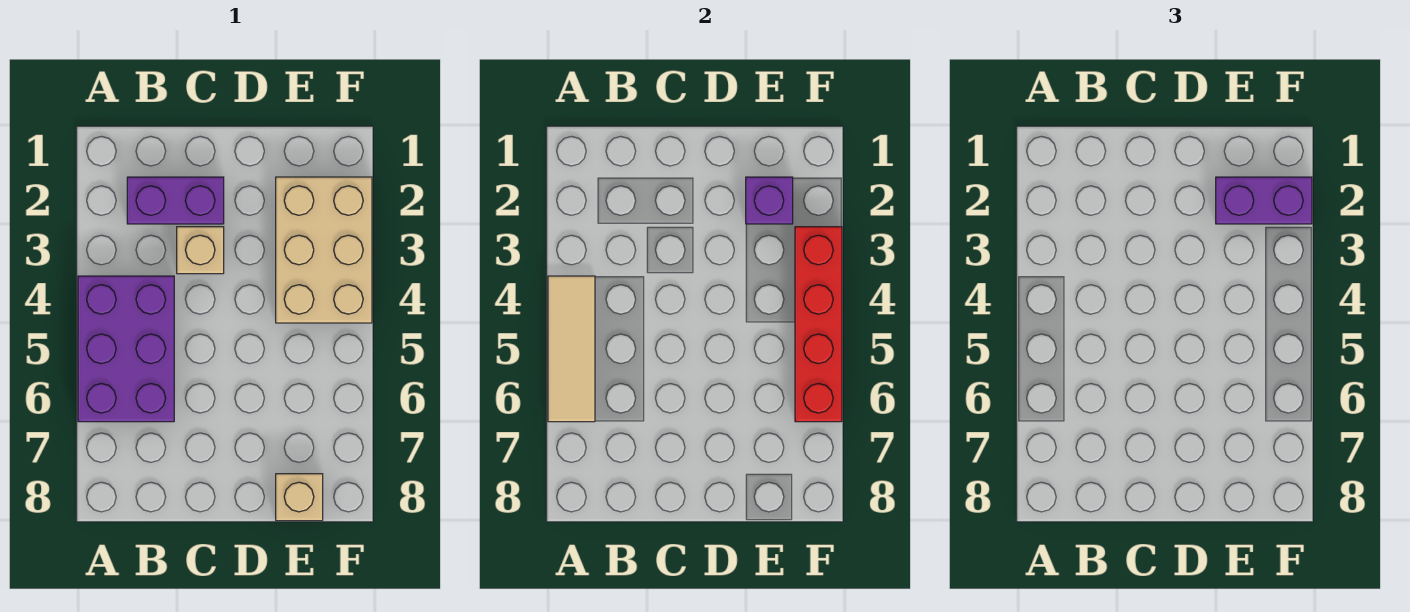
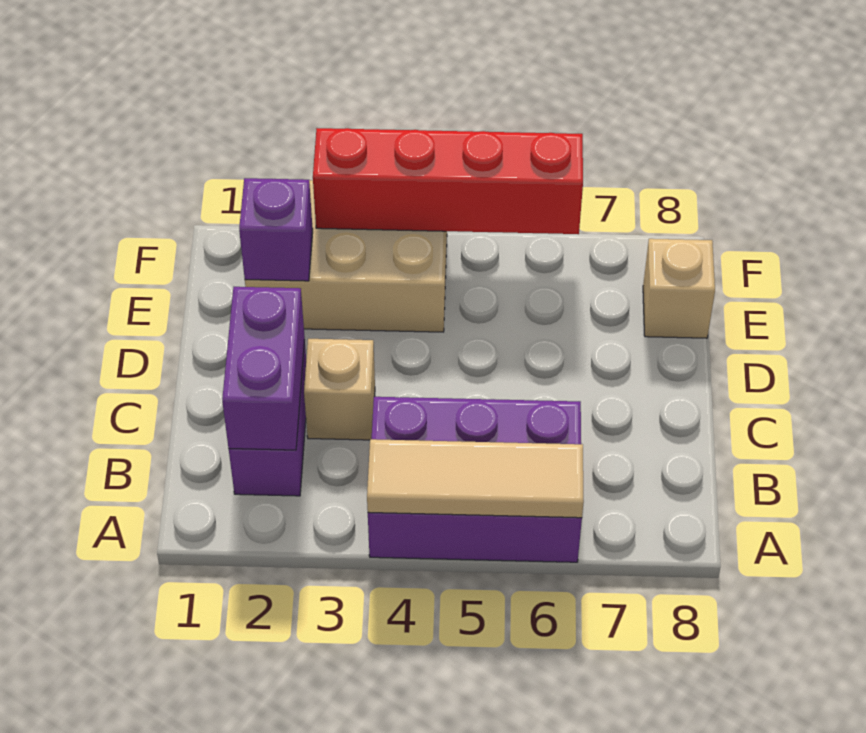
purple brick E2:F2 level 3 -> purple brick B2:C2 level 2

